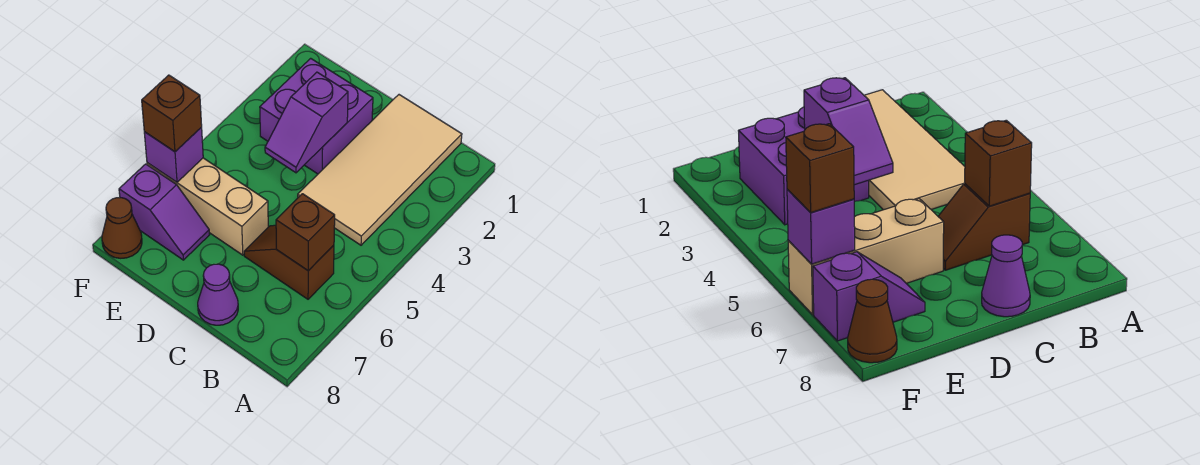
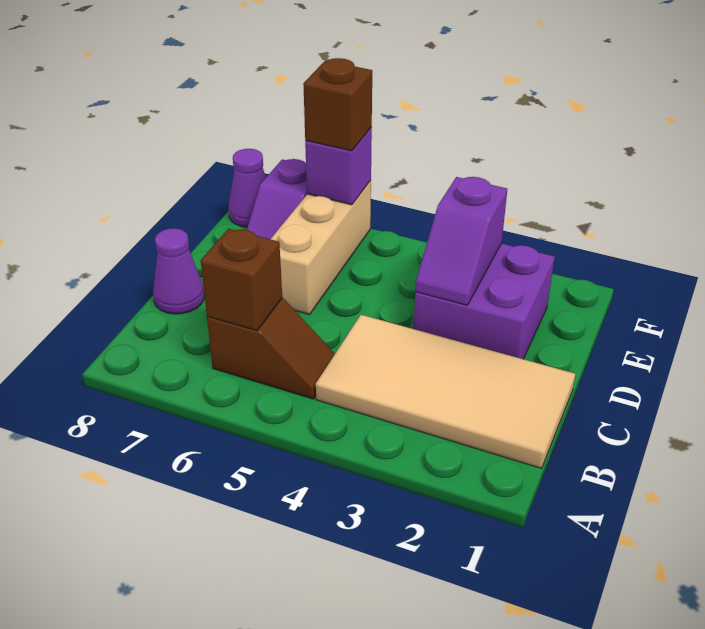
brown slope B6:C6 level 1 top B -> brown slope B5:B6 level 1 top 6
purple slope D3:D4 level 2 top 3 -> purple slope D3:E3 level 2 top E
brown cone F8 level 1 -> purple cone F8 level 1

